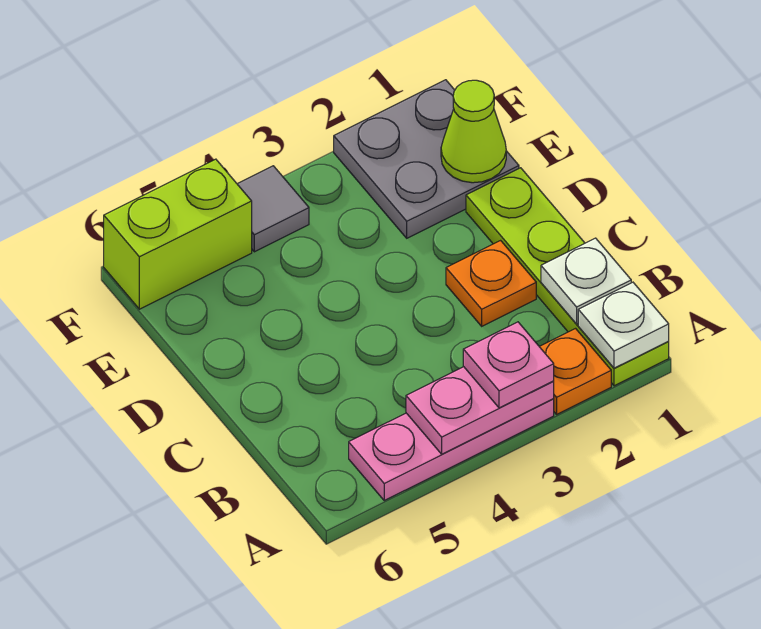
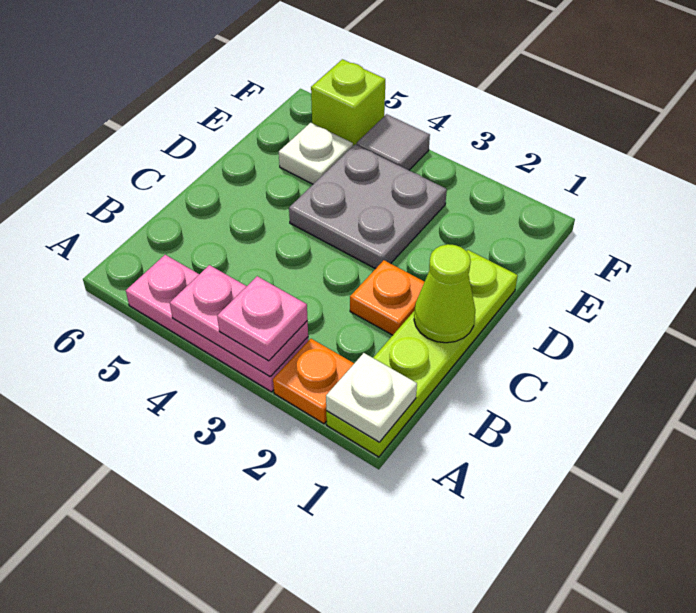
white plate B1 level 2 -> white plate E5 level 1
grey plate E1:F2 level 1 -> grey plate D3:E4 level 1
lime cone E1 level 2 -> lime cone C1 level 2
lime brick F5:F6 level 1 -> lime brick F5 level 1

